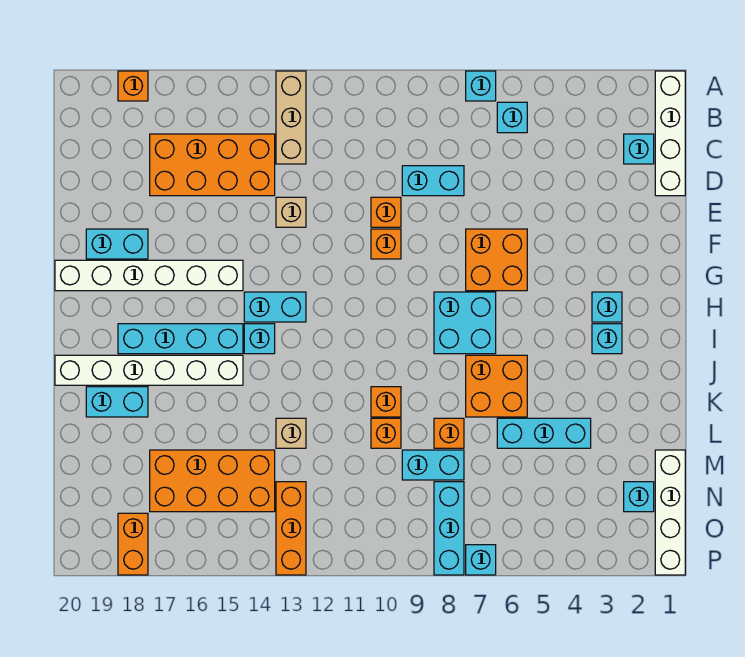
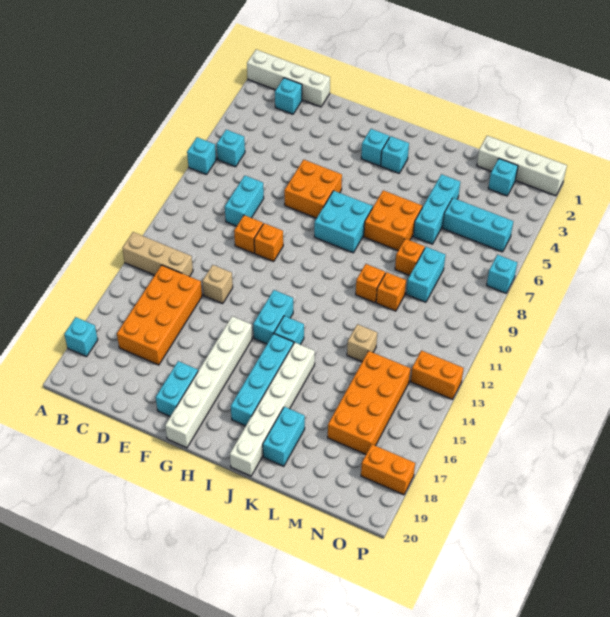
orange brick A18 level 1 -> cyan brick A18 level 1
cyan brick N8:P8 level 1 -> cyan brick M5:O5 level 1
orange brick N13:P13 level 1 -> orange brick O13:P13 level 1

